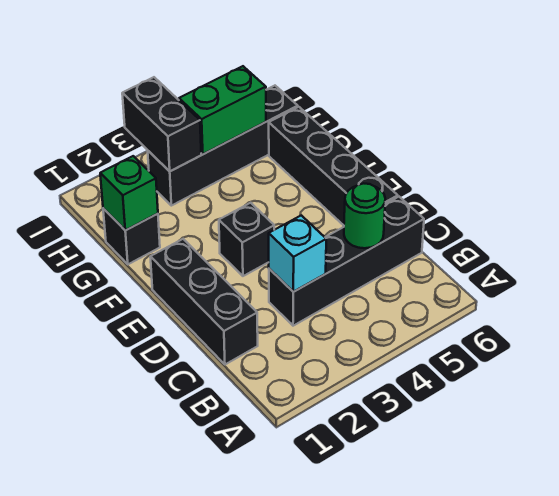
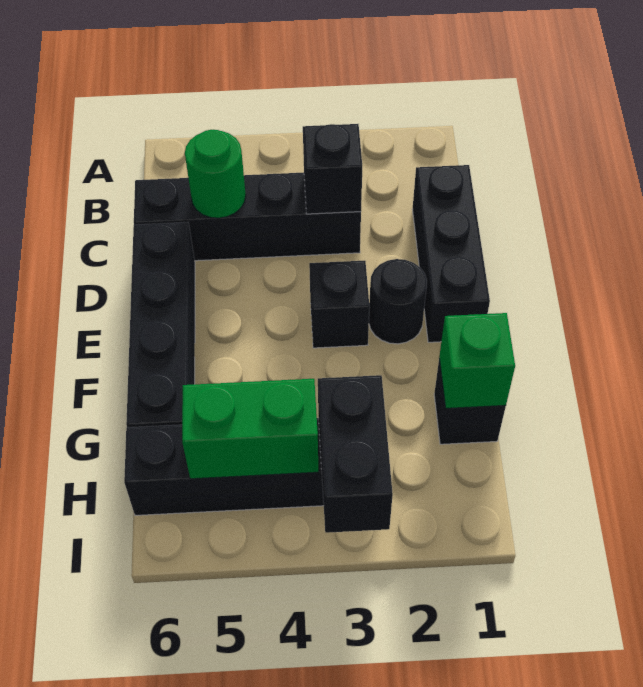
cyan brick C3 level 2 -> black brick C3 level 2
none -> black round brick E2 level 1

